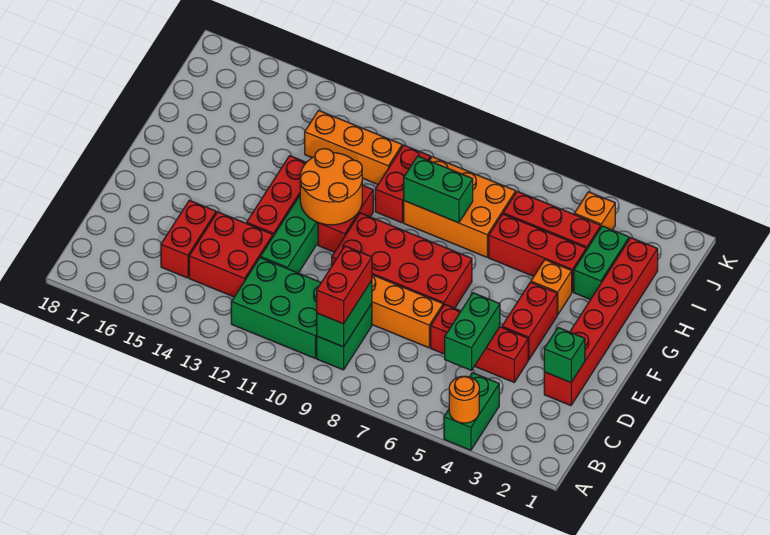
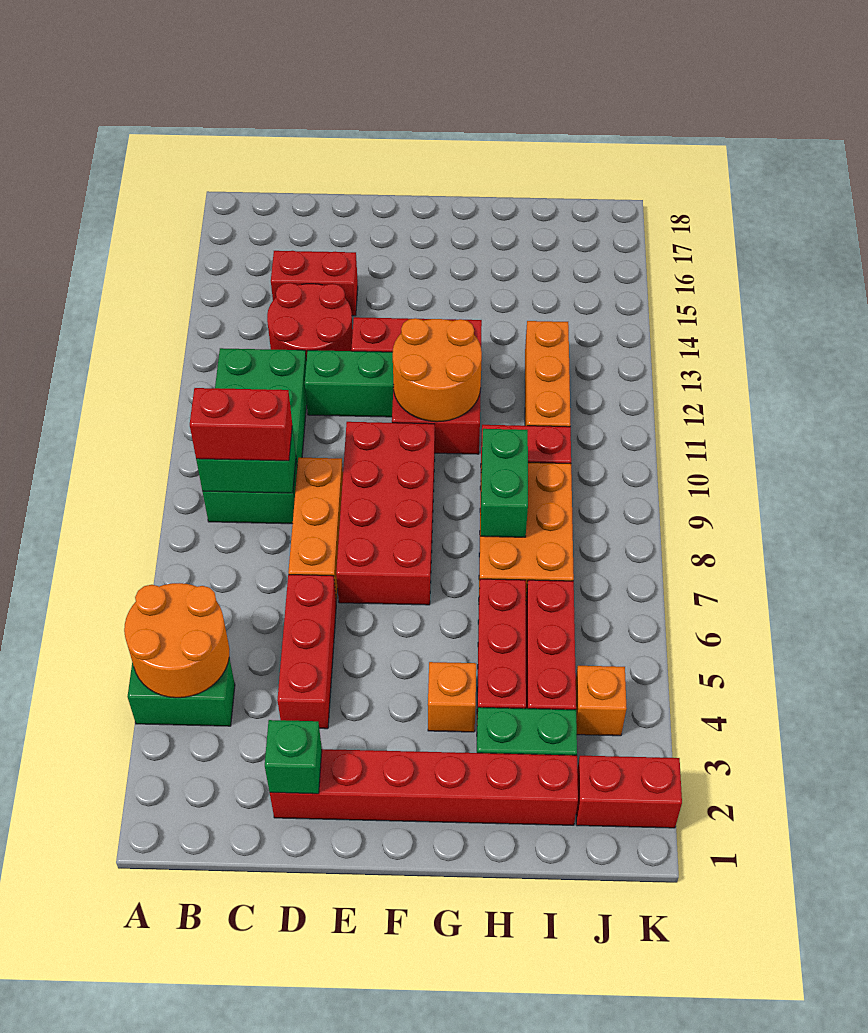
orange round brick A4 level 2 -> orange round brick A4:B5 level 2
green brick C5:D5 level 2 -> none
red brick C13:D14 level 1 -> red round brick C13:D14 level 1
red brick E4:F4 level 1 -> red brick J2:K2 level 1

